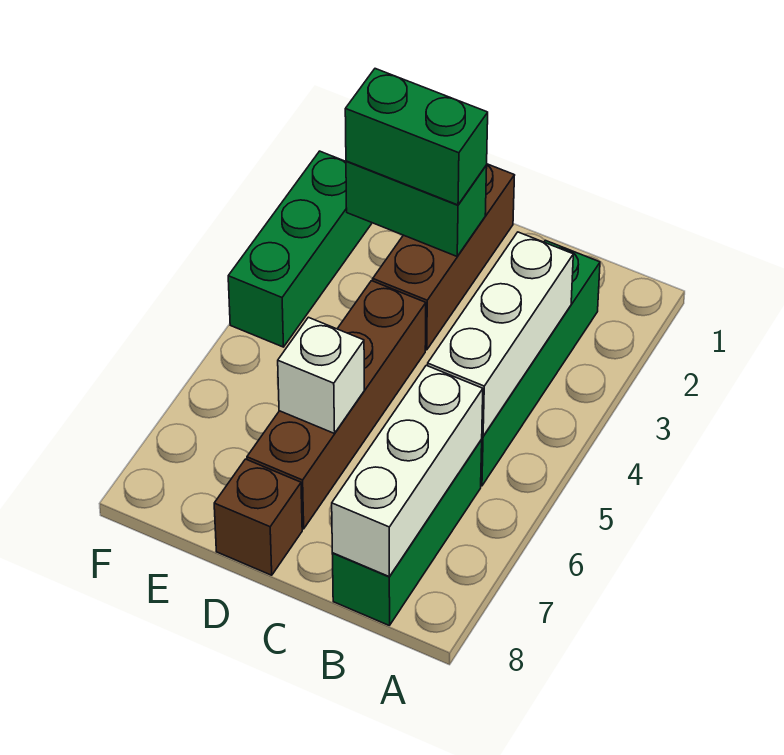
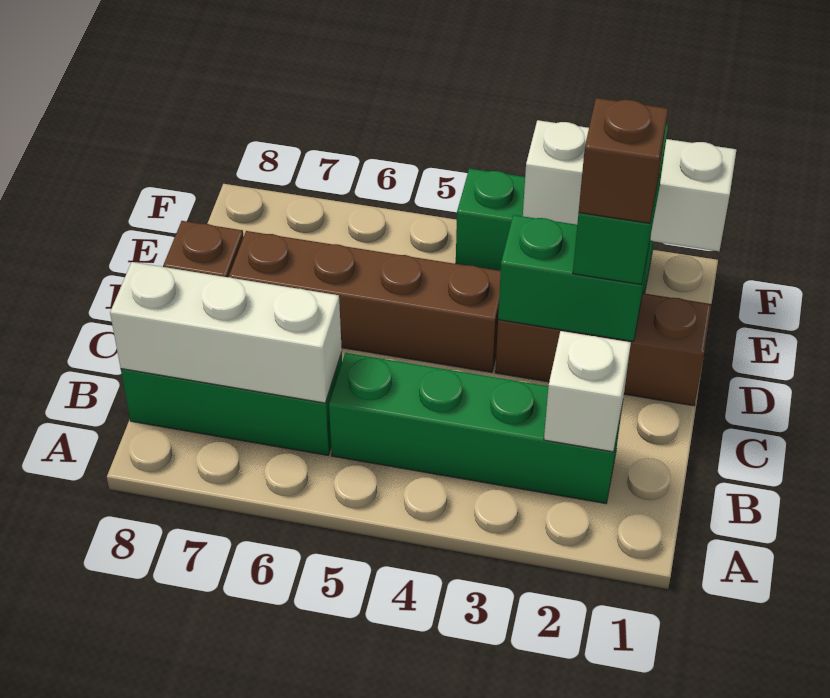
white brick B3:B5 level 2 -> white brick F1:F3 level 2
green brick D2:E2 level 2 -> green brick D2:D3 level 2
none -> brown brick D2 level 4
white brick D6 level 2 -> white brick B2 level 2

